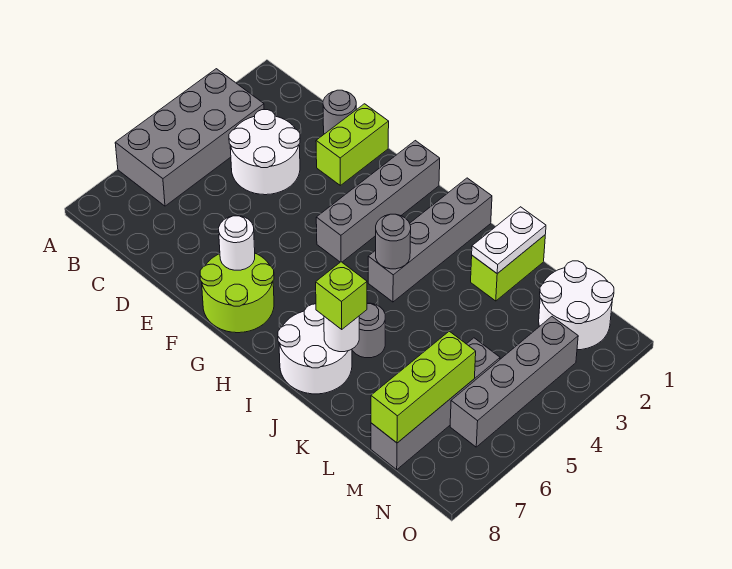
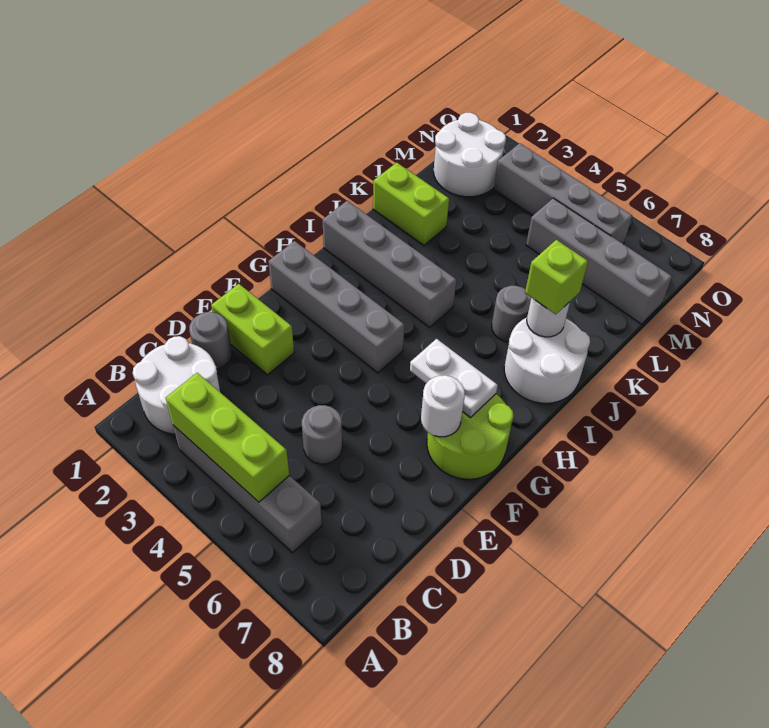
grey brick A3:B6 level 1 -> grey brick B3:B6 level 1
white round brick C3:D4 level 1 -> white round brick B1:C2 level 1
grey round brick I4 level 2 -> grey round brick D5 level 1
white plate K1:K2 level 2 -> white plate G6:G7 level 2
lime brick M6:M8 level 2 -> lime brick B3:B5 level 2

